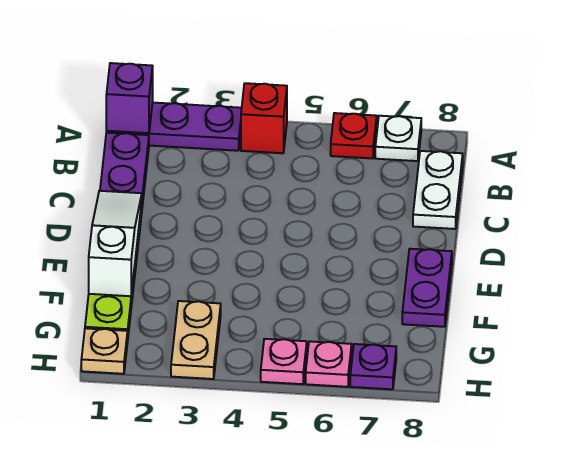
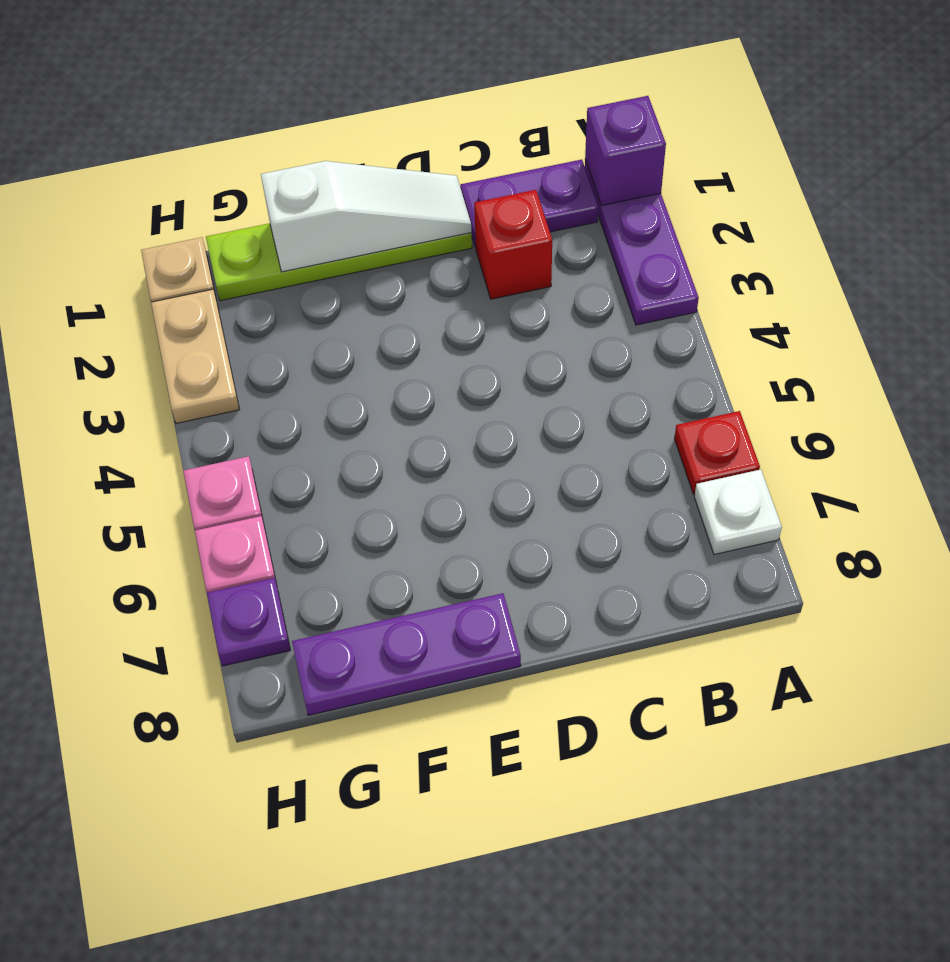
red brick A4 level 1 -> red brick C2 level 1
white plate B8:C8 level 1 -> none
purple plate E8:F8 level 1 -> purple plate E8:G8 level 1
tan plate G3:H3 level 1 -> tan plate H2:H3 level 1

